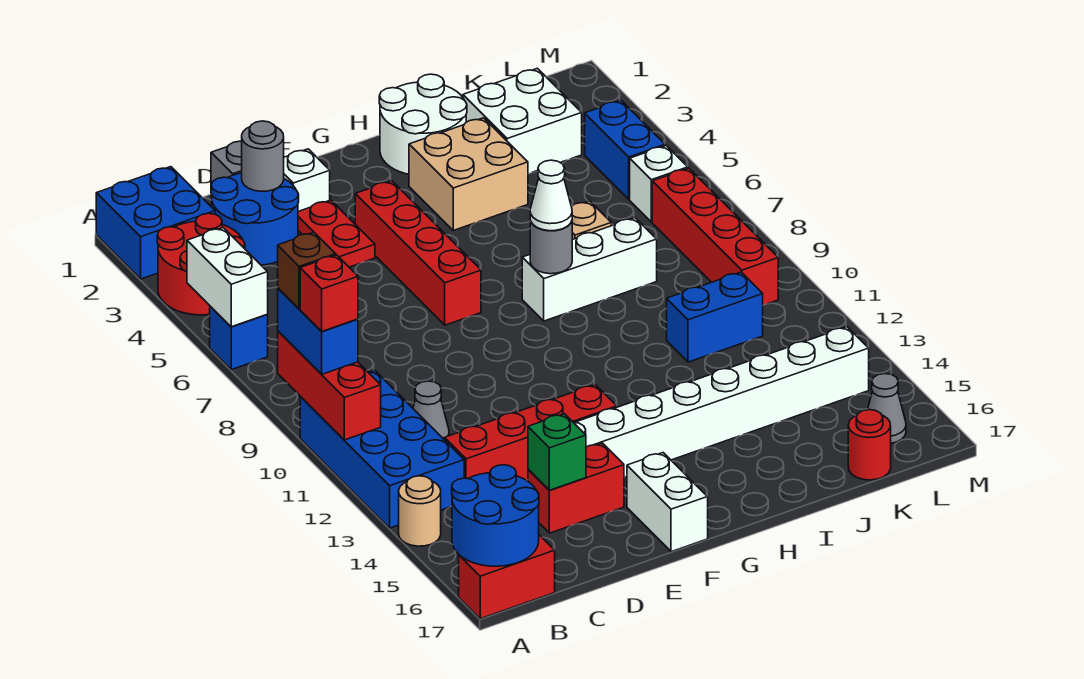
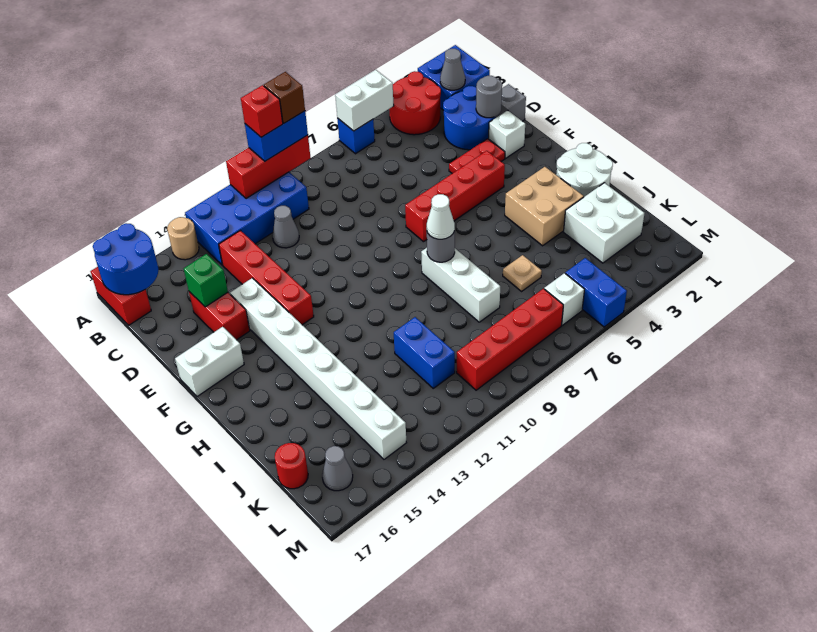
none -> grey cone B2 level 2
blue brick L4:L5 level 1 -> blue brick L5:M5 level 1

